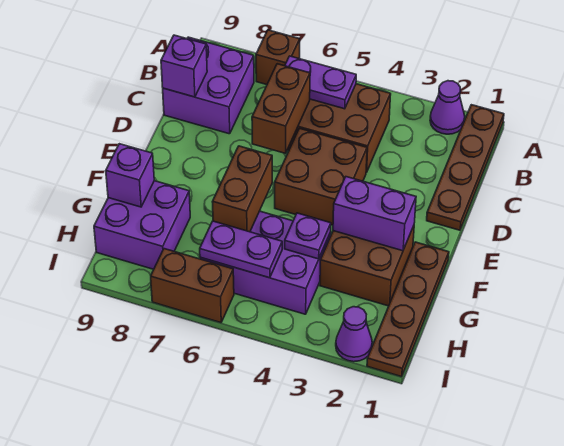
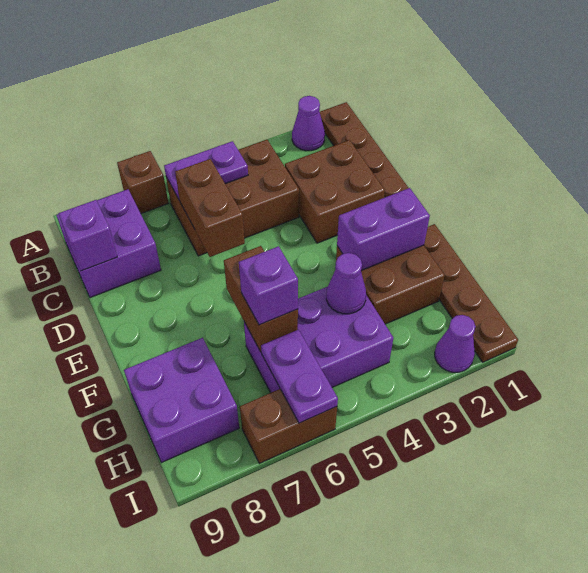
brown brick D4:E5 level 1 -> brown brick C2:D3 level 1
purple plate G4 level 2 -> purple cone G4 level 2
purple brick G9 level 2 -> purple brick G6 level 3
purple plate H5:H6 level 2 -> purple plate H6:I6 level 2

